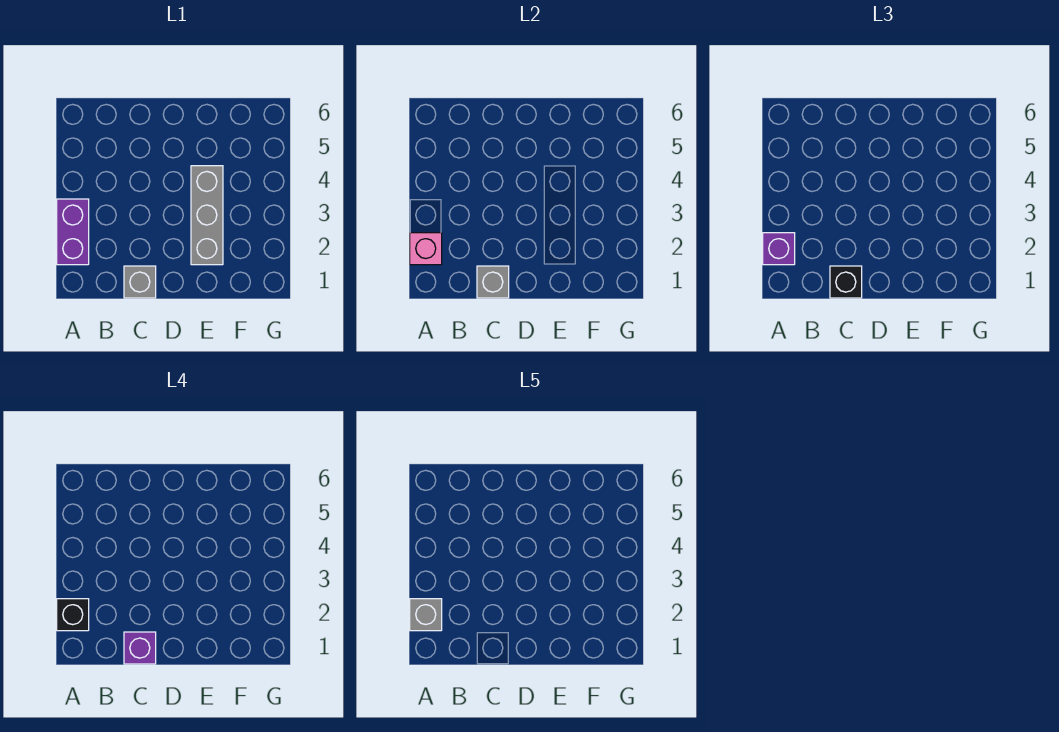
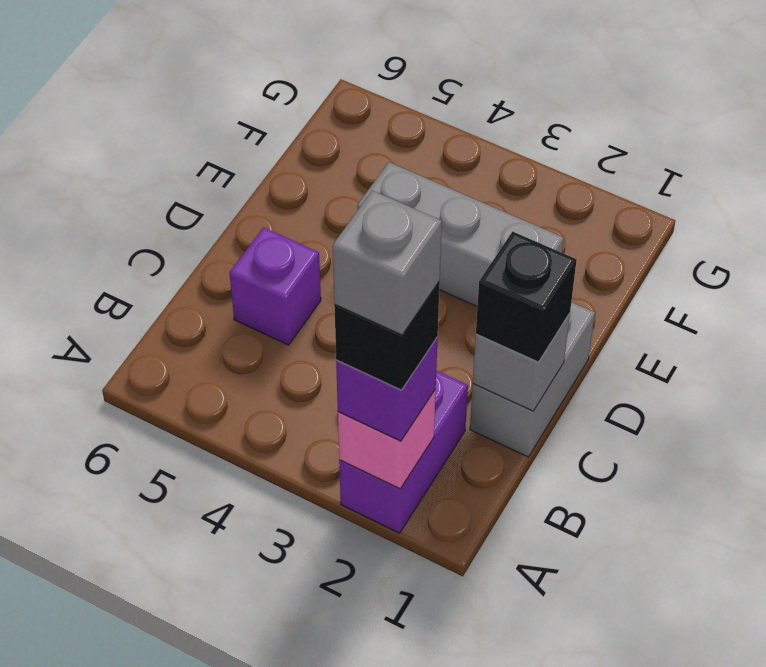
purple brick A2:A3 level 1 -> purple brick A2:B2 level 1
grey brick C1 level 1 -> grey brick C1:D1 level 1
purple brick C1 level 4 -> purple brick C5 level 1

